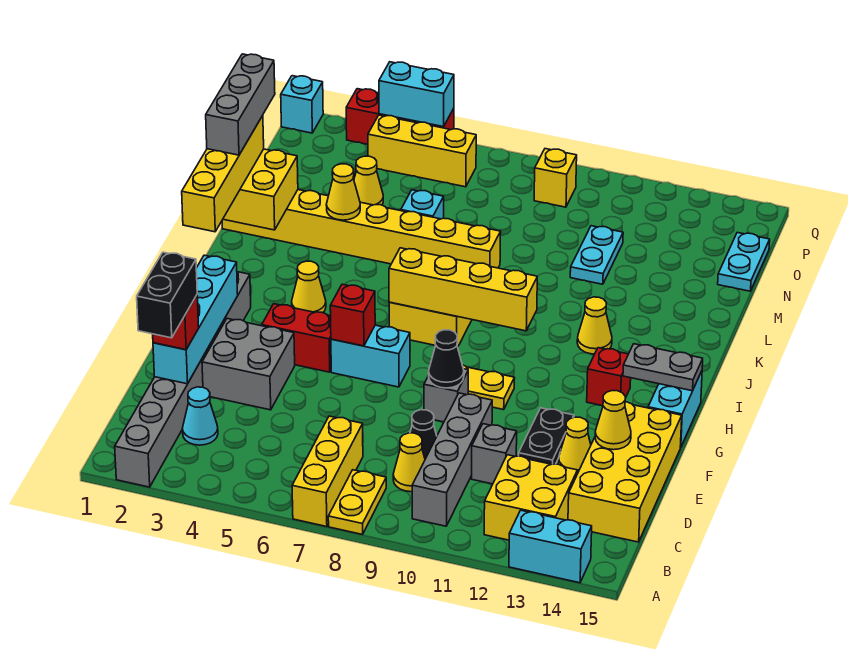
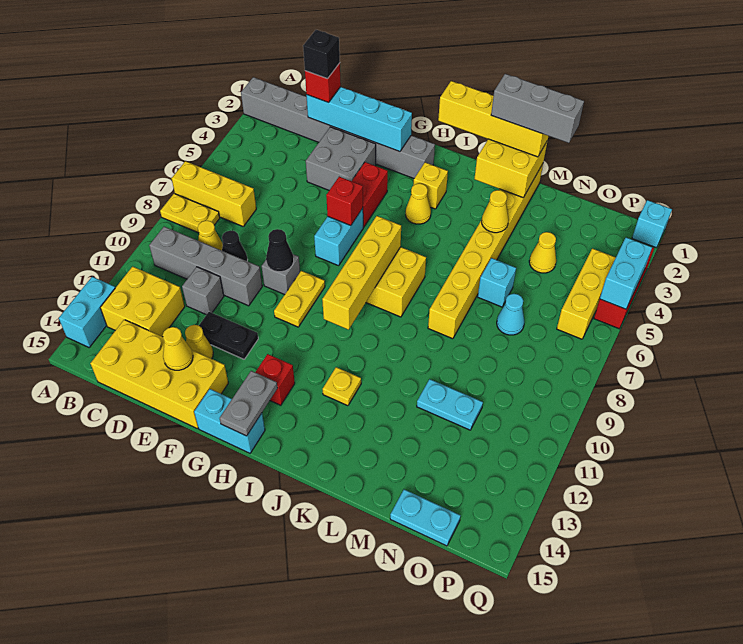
black brick C2:D2 level 4 -> black brick D2 level 4
cyan cone C3 level 1 -> cyan cone N7 level 1
yellow cone J12 level 1 -> yellow plate J12 level 1
yellow brick P9 level 1 -> yellow brick I3 level 1

